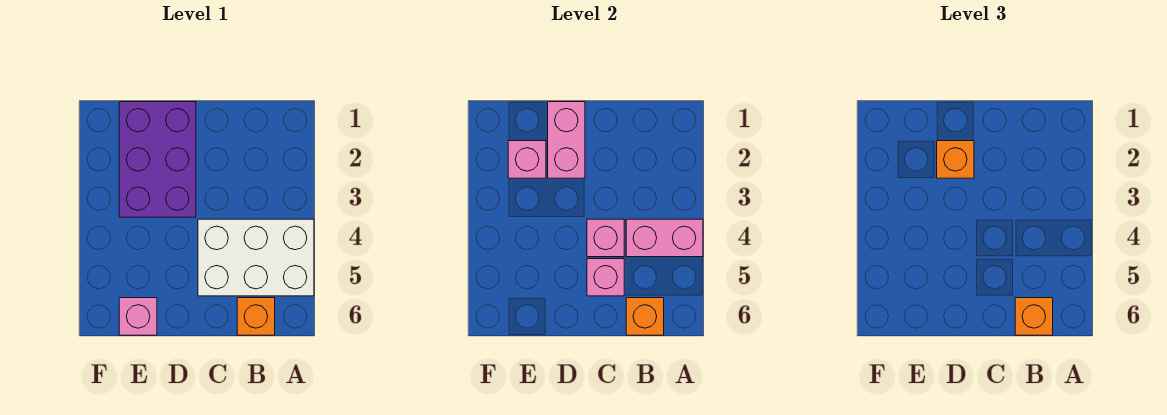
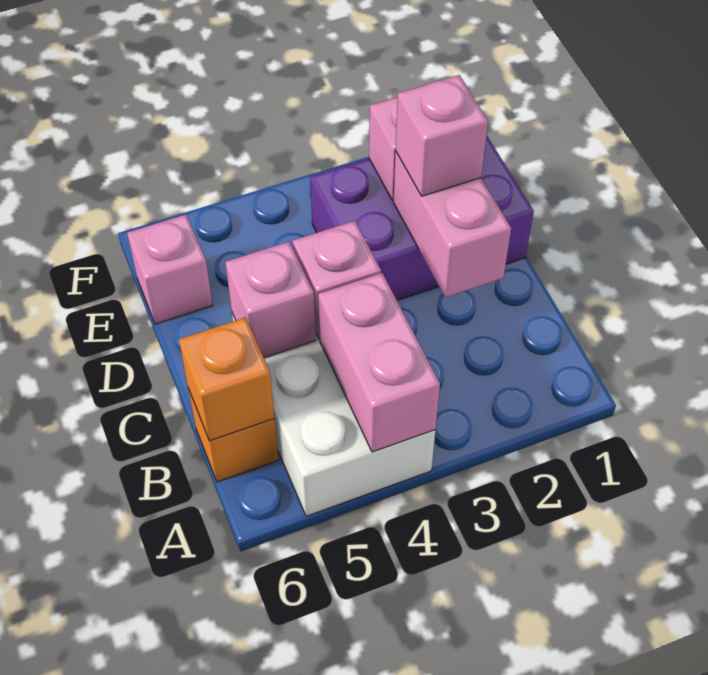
orange brick B6 level 3 -> none
pink brick D1:D2 level 2 -> pink brick C2:D2 level 2
orange brick D2 level 3 -> pink brick D2 level 3

